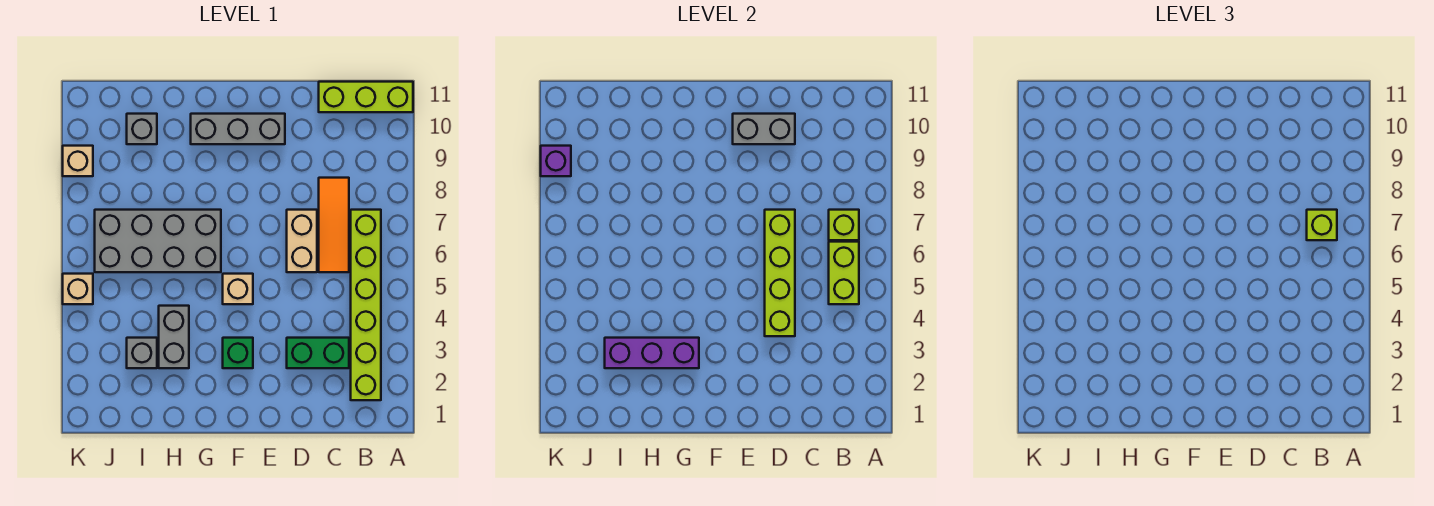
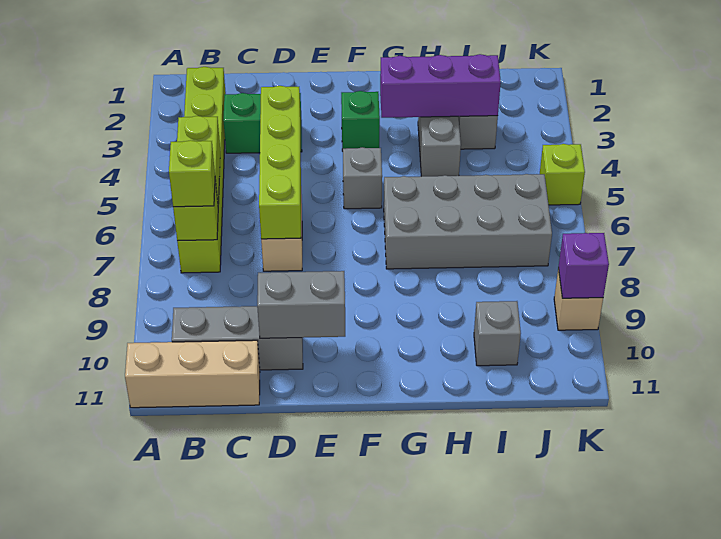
lime brick A11:C11 level 1 -> tan brick A11:C11 level 1
orange tile C6:C8 level 1 -> none
grey brick E10:G10 level 1 -> grey brick B10:D10 level 1
tan brick F5 level 1 -> grey brick F5 level 1
tan brick K5 level 1 -> lime brick K5 level 1

